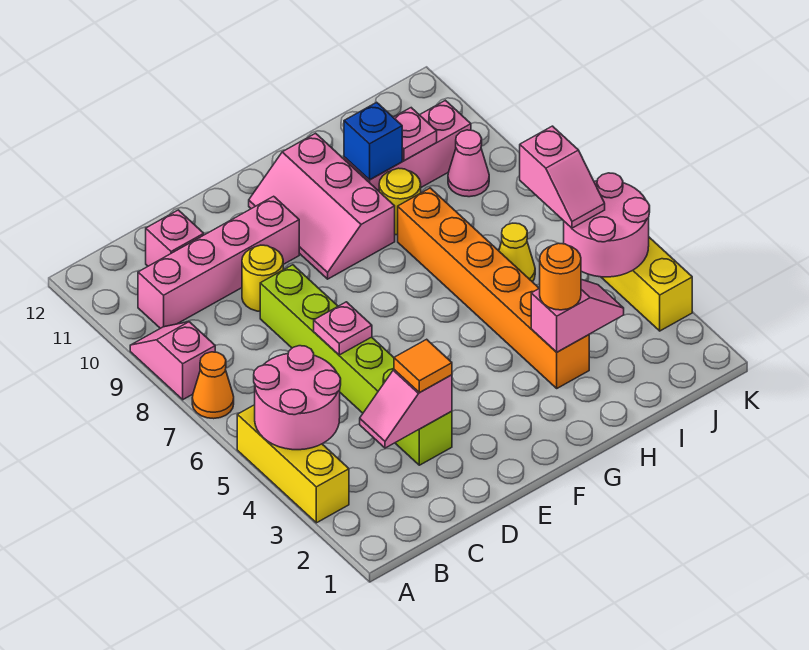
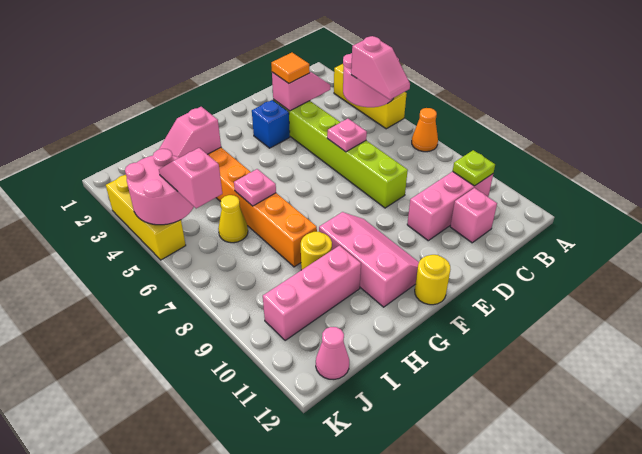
pink slope A8:A9 level 1 top 8 -> pink slope B5:B6 level 3 top 5
pink brick B10:E10 level 1 -> pink brick B10:D10 level 1
none -> lime plate B10 level 2
yellow round brick D9 level 1 -> yellow round brick F12 level 1
orange round brick H3 level 3 -> none
blue brick H10 level 2 -> blue brick E3 level 1
pink plate I10 level 2 -> pink plate H6 level 2
pink cone J9 level 1 -> pink cone J12 level 1

